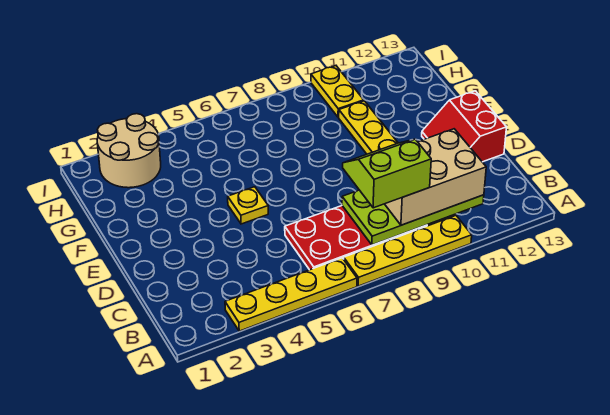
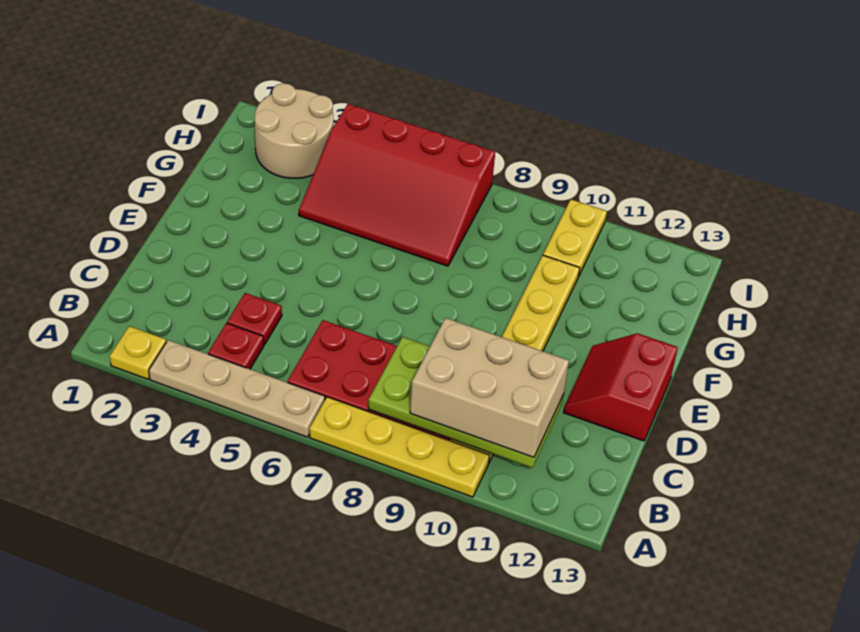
yellow plate A3:A6 level 1 -> tan plate A3:A6 level 1
none -> red plate B4 level 1
lime slope B8:C9 level 4 top B -> none
none -> red plate C4 level 1
yellow plate E5 level 1 -> yellow plate A2 level 1
none -> red slope G4:I7 level 1 top I

